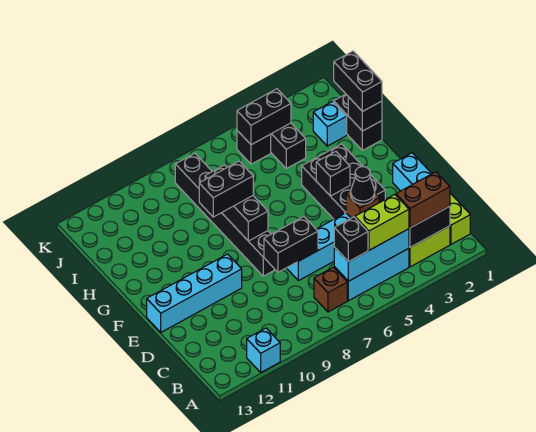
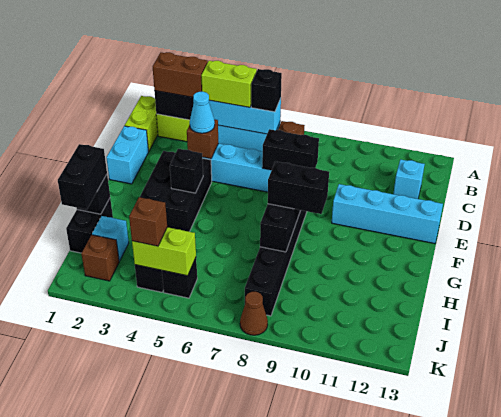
cyan brick A11 level 1 -> cyan brick C12 level 1
black cone D4 level 3 -> cyan cone D4 level 3
none -> brown brick J2 level 1
black brick J4:J5 level 2 -> lime brick J4:J5 level 2
none -> brown brick J4 level 3
none -> brown cone K8 level 1

